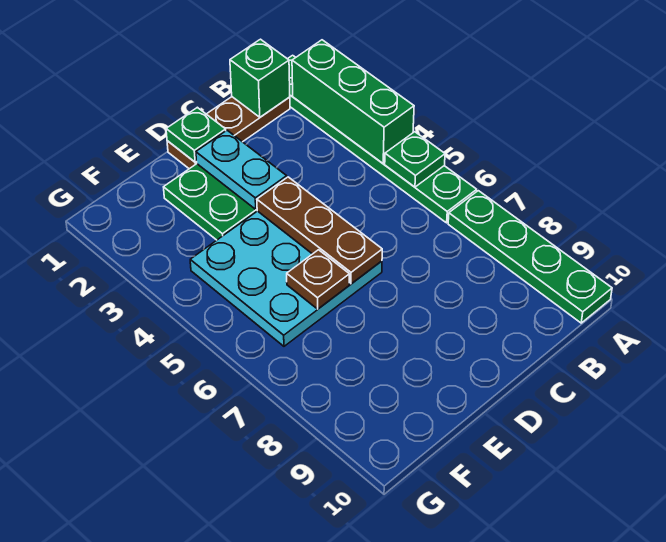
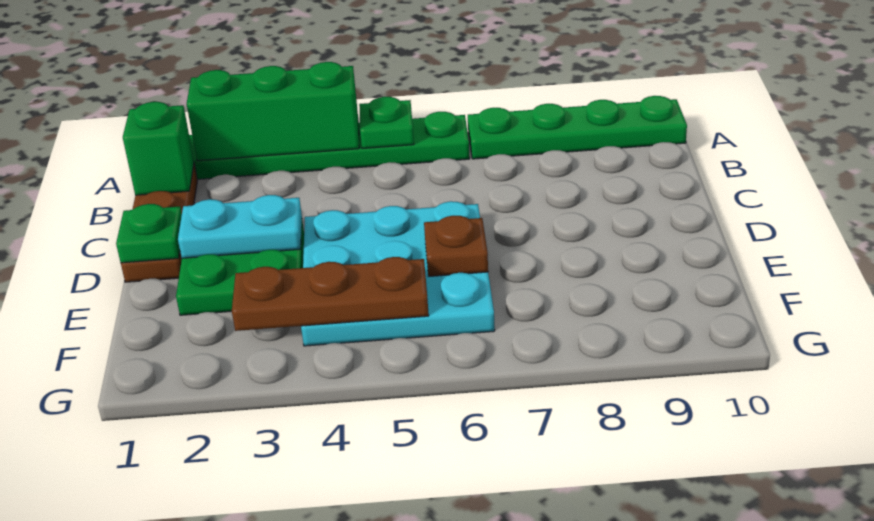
brown plate D4:D6 level 2 -> brown plate F3:F5 level 2

